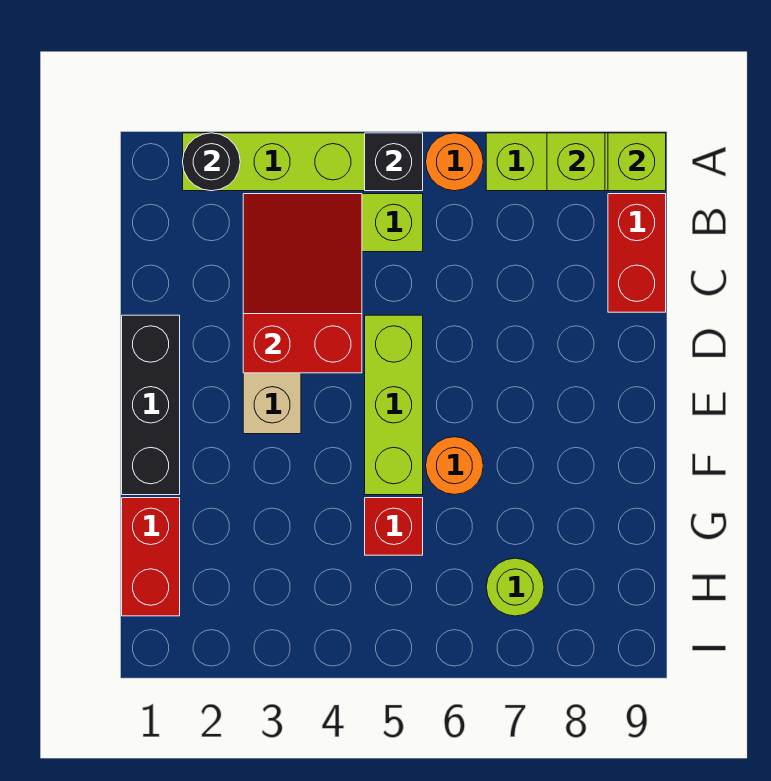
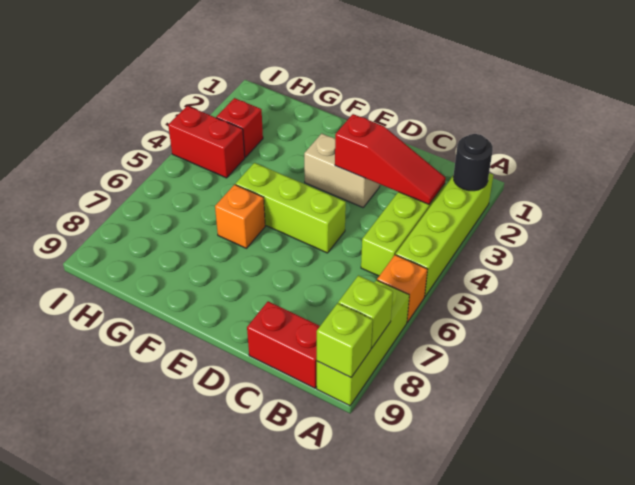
black brick A5 level 2 -> none
orange round brick A6 level 1 -> orange brick A6 level 1
red slope B3:D4 level 2 top D -> red slope B3:D3 level 2 top D
black brick D1:F1 level 1 -> none
orange round brick F6 level 1 -> orange brick F6 level 1
red brick G1:H1 level 1 -> red brick H4:I4 level 1
red brick G5 level 1 -> red brick H3 level 1
lime round brick H7 level 1 -> none

